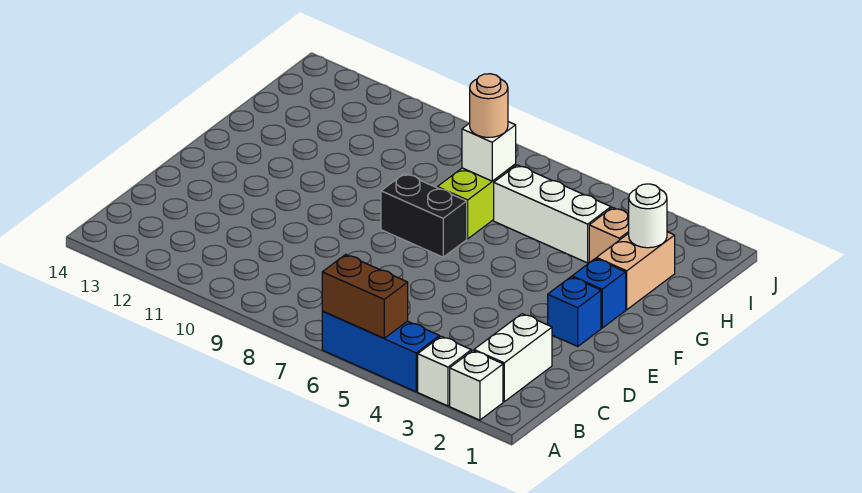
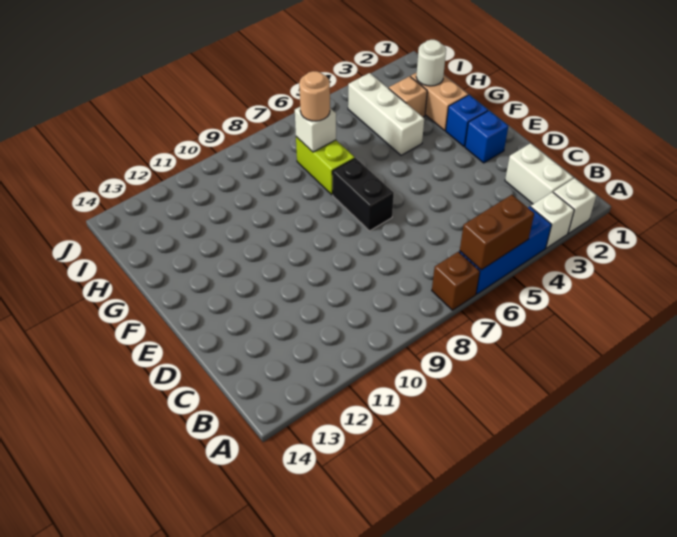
none -> brown brick A7 level 1
black brick F7:F8 level 1 -> black brick E7:F7 level 1
white brick H4:H6 level 1 -> white brick G4:I4 level 1

